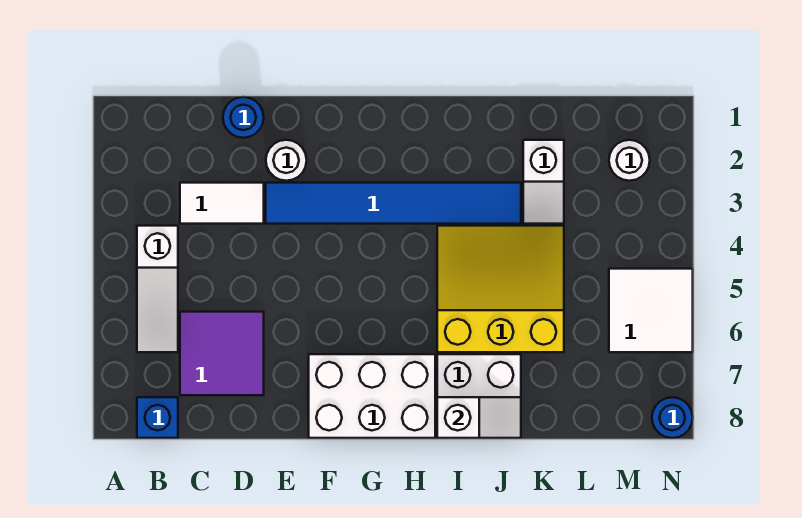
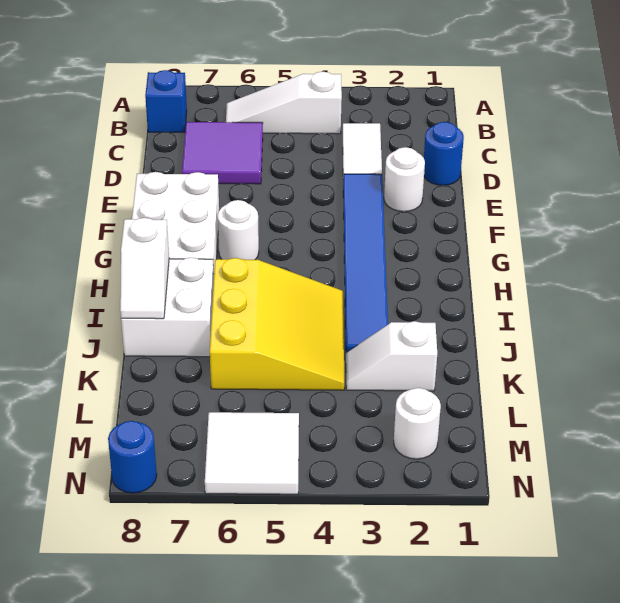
none -> white round brick G6 level 1

